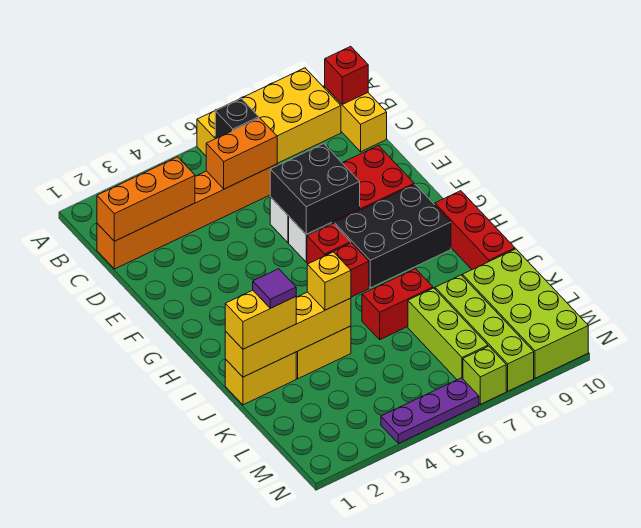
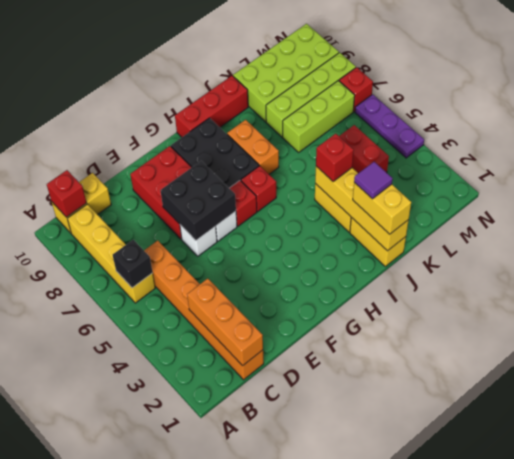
yellow brick A6:B9 level 1 -> yellow brick B6:B9 level 1
orange brick C5:C6 level 2 -> orange brick I7:I8 level 1
yellow brick J4 level 3 -> red brick J4 level 3
red brick J6:J7 level 1 -> red brick L4:L5 level 1
lime brick N7 level 1 -> red brick N7 level 1

